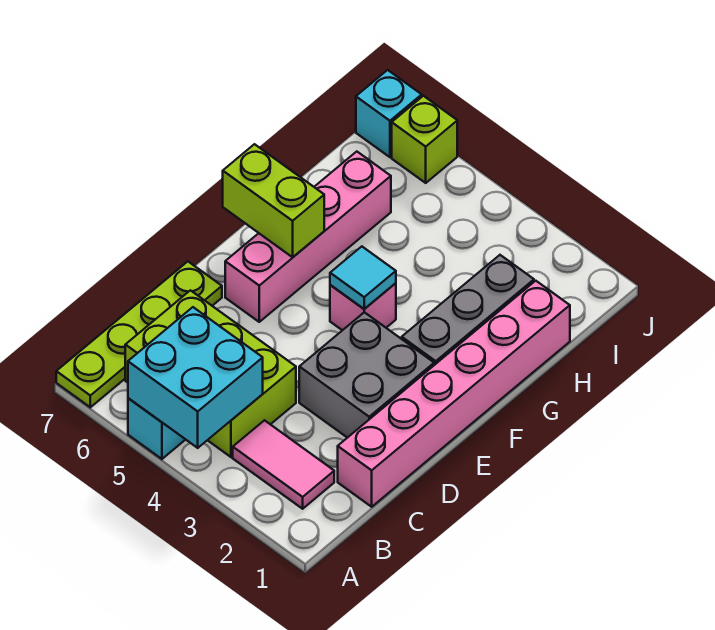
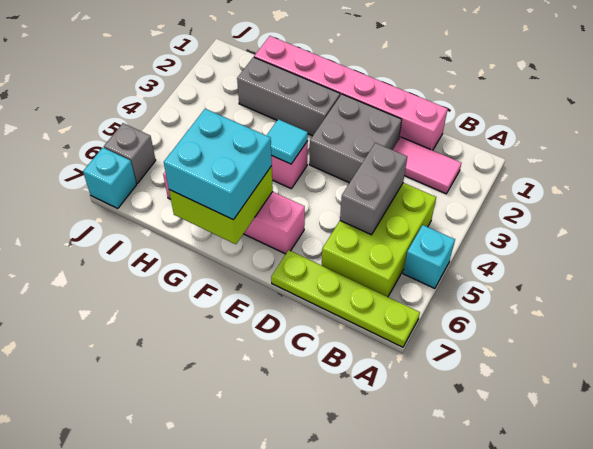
cyan brick A4:B5 level 2 -> cyan brick F6:G7 level 3
pink tile B2:B3 level 1 -> pink tile B2:C2 level 1
none -> grey brick C4:C5 level 2
lime brick F6:F7 level 2 -> lime brick F6:G7 level 2
lime brick J6 level 1 -> grey brick J6 level 1

